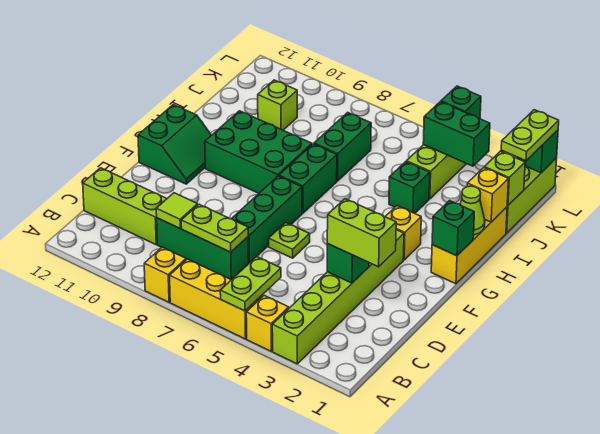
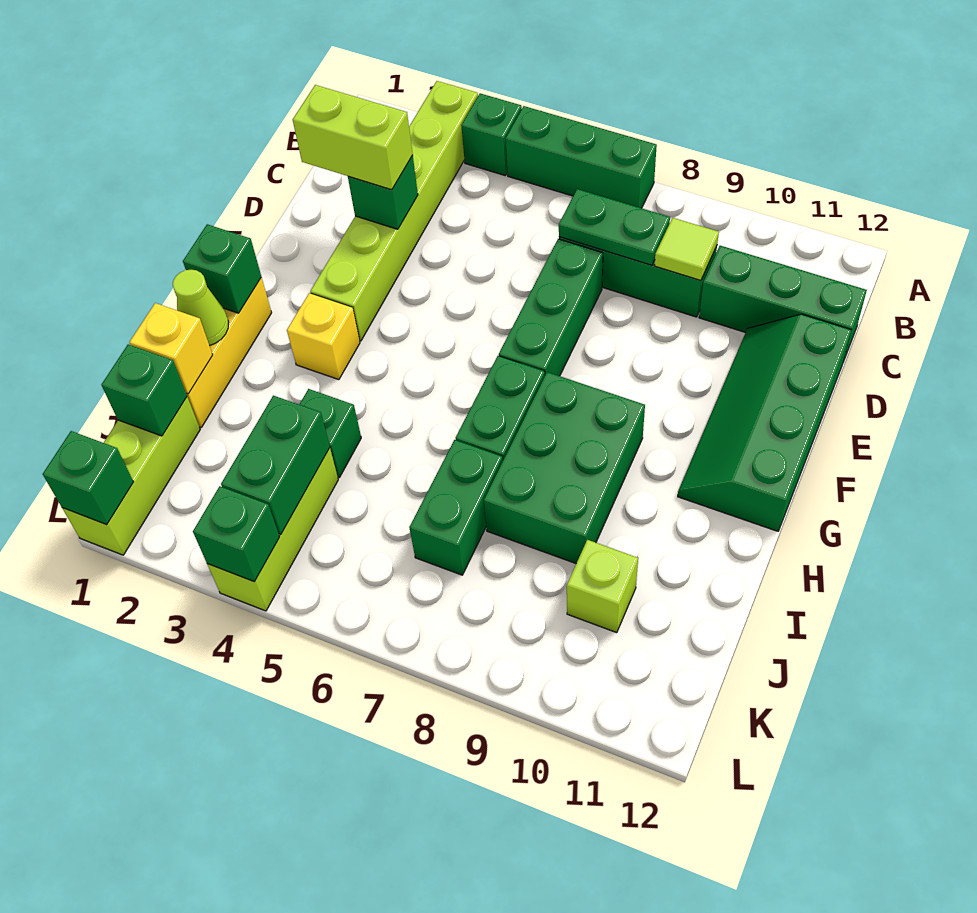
yellow brick A4 level 1 -> green brick A4 level 1
yellow brick A5:A7 level 1 -> green brick A5:A7 level 1
lime plate A5:B5 level 2 -> none
yellow brick A8 level 1 -> none
lime plate C7:C8 level 2 -> green plate C7:C8 level 2
lime brick C10:C12 level 1 -> green brick C10:C12 level 1
lime plate E6 level 1 -> none
green slope F11:G12 level 1 top 12 -> green slope D11:G12 level 1 top 12
green brick G8:H10 level 1 -> green brick G8:I9 level 1
lime brick J1 level 2 -> green brick J1 level 2
lime plate K1:L1 level 3 -> none
green brick K3:K4 level 2 -> green brick J4:K4 level 2

